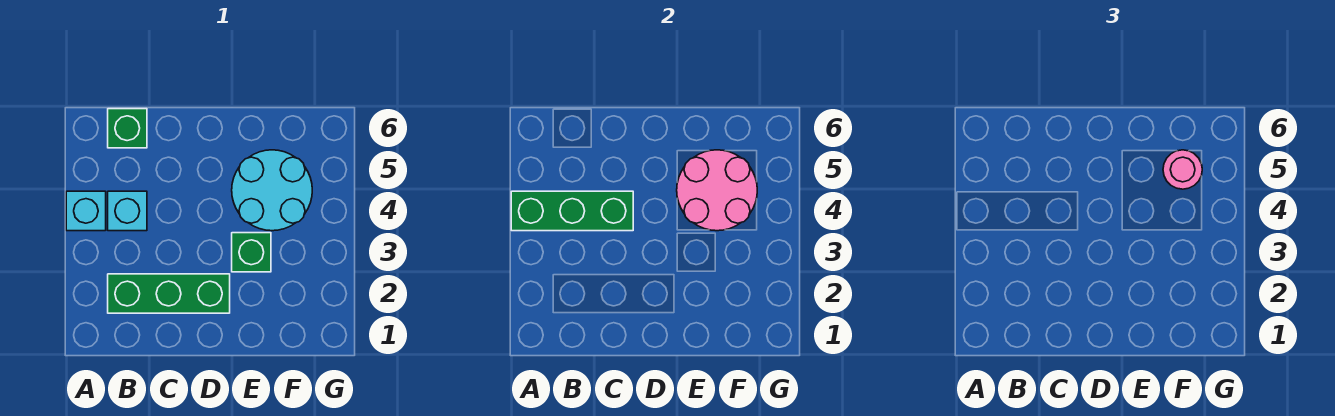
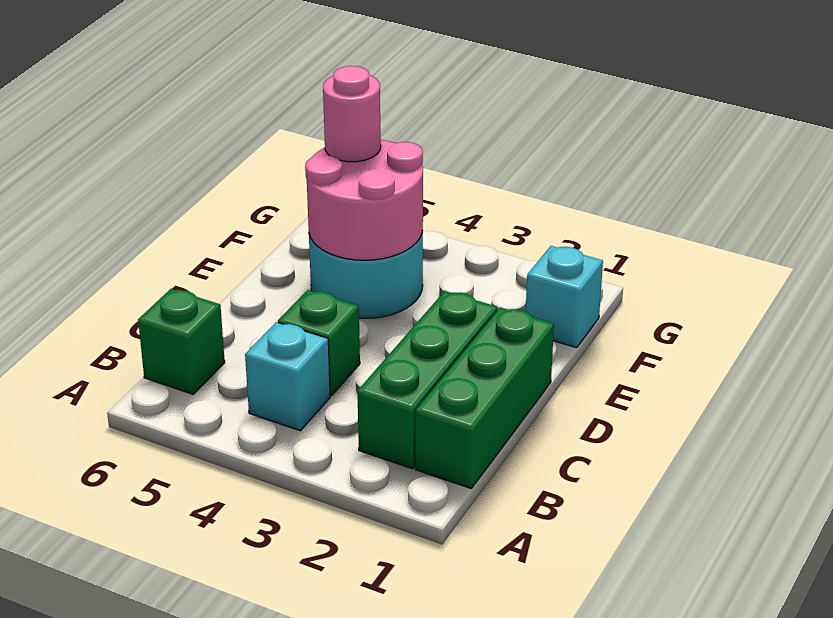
cyan brick A4 level 1 -> cyan brick F1 level 1
green brick A4:C4 level 2 -> green brick B1:D1 level 1
green brick E3 level 1 -> green brick C4 level 1

